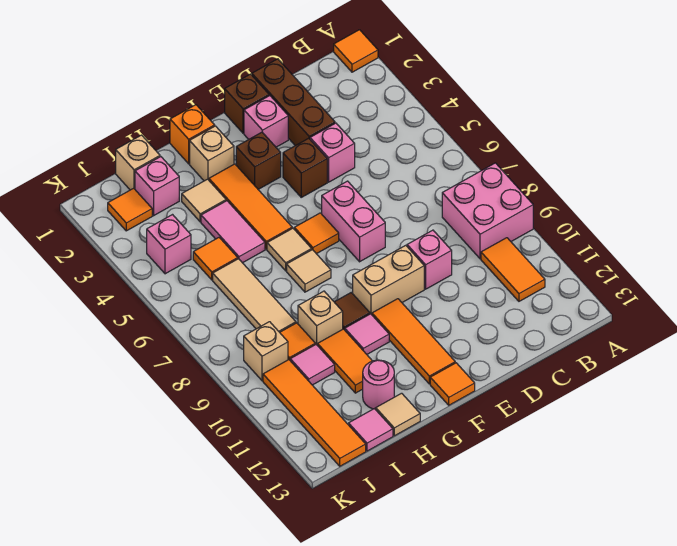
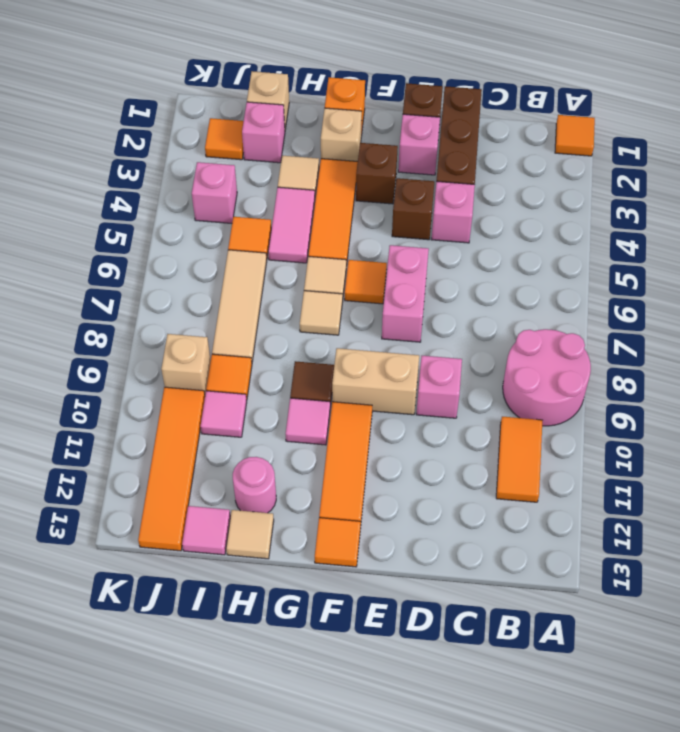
pink brick A8:B9 level 1 -> pink round brick A8:B9 level 1
tan brick H9 level 1 -> none
orange tile H10:H11 level 1 -> none

